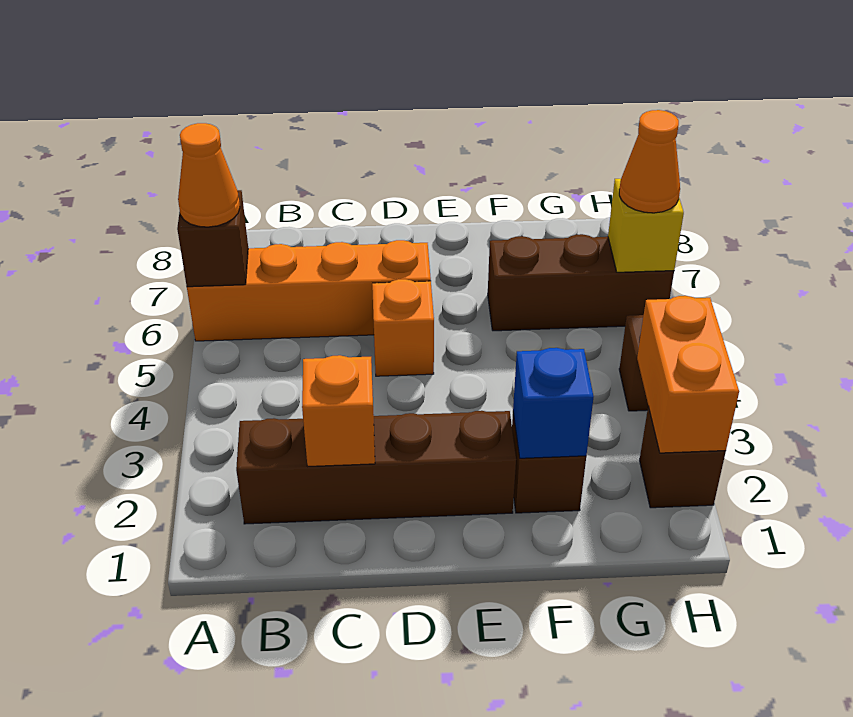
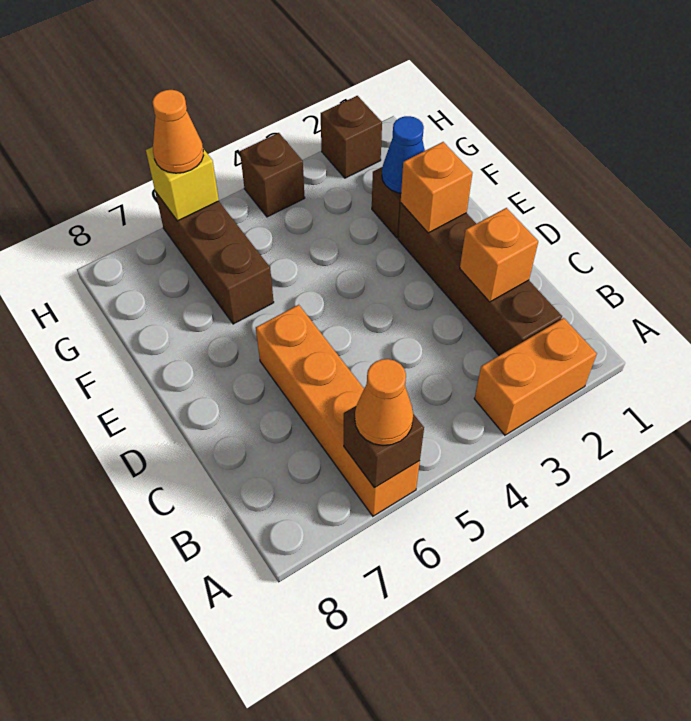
orange brick D5 level 1 -> orange brick E2 level 2
blue brick F2 level 2 -> blue cone F2 level 2
orange brick H2:H3 level 2 -> orange brick A2:A3 level 1

